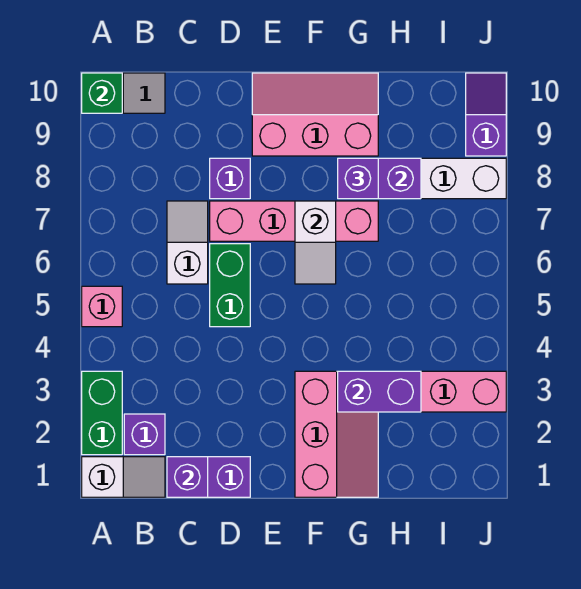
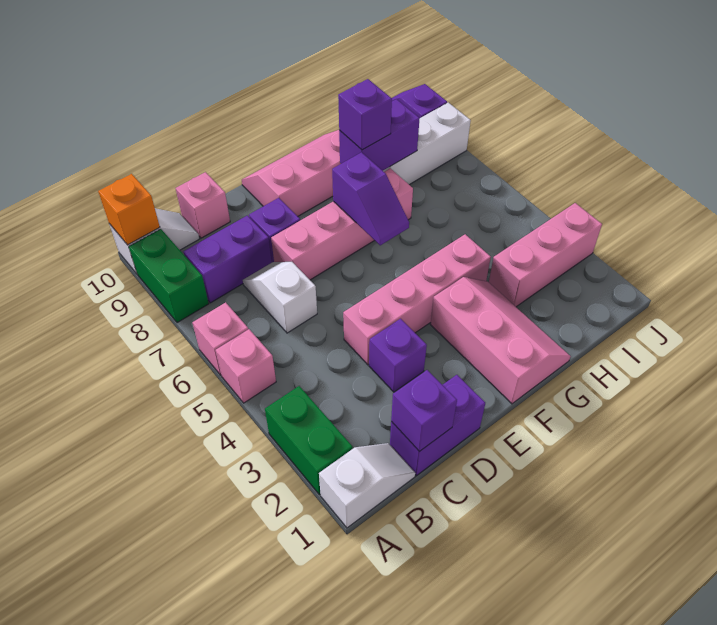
none -> pink brick A6 level 1
green brick A10 level 2 -> orange brick A10 level 2
purple brick B2 level 1 -> purple brick D3 level 1
none -> pink brick C10 level 1
none -> pink brick D4:G4 level 1
green brick D5:D6 level 1 -> green brick A8:A9 level 1
white slope F6:F7 level 2 top 7 -> purple slope F6:F7 level 2 top 7
purple brick G3:H3 level 2 -> purple brick B8:C8 level 1

